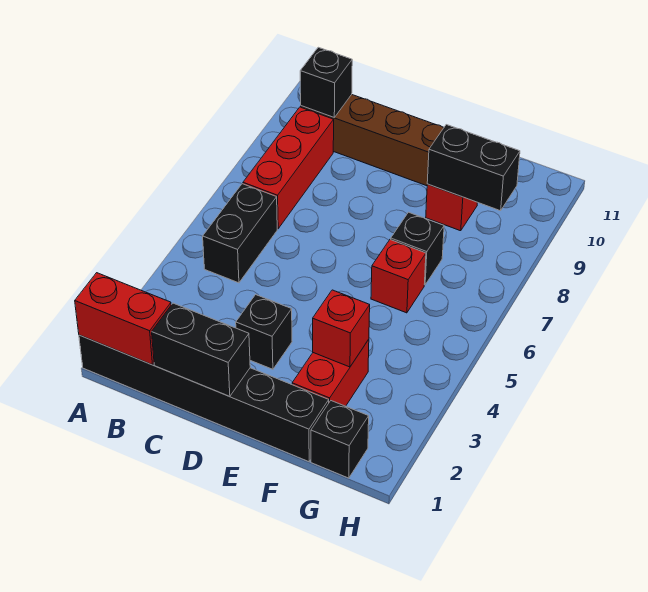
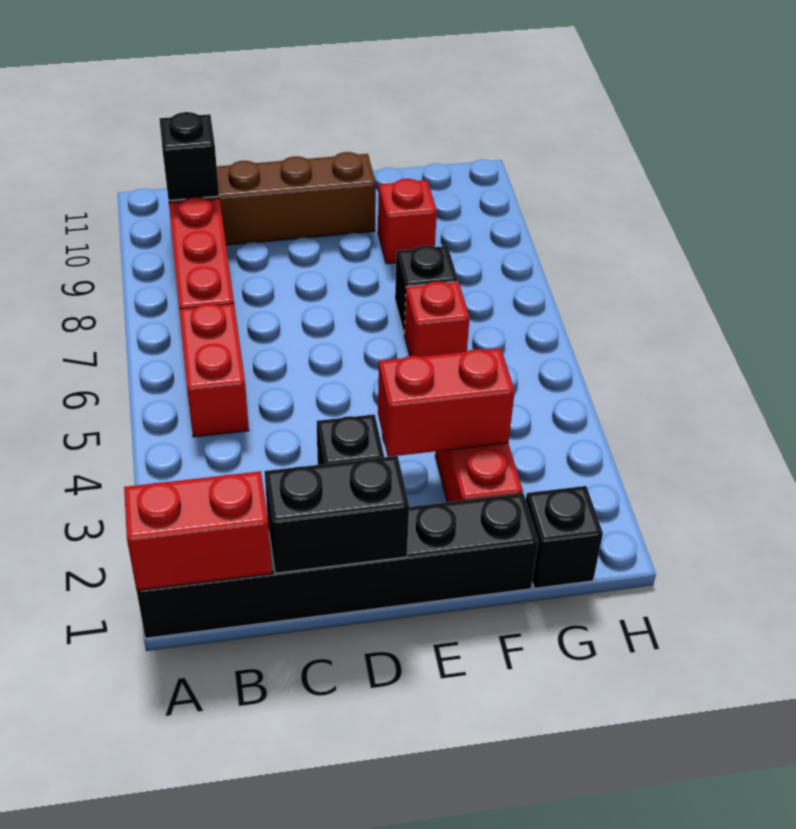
black brick B5:B6 level 1 -> red brick B5:B6 level 1
red brick F3 level 2 -> red brick E3:F3 level 2
black brick F9:G9 level 2 -> none

